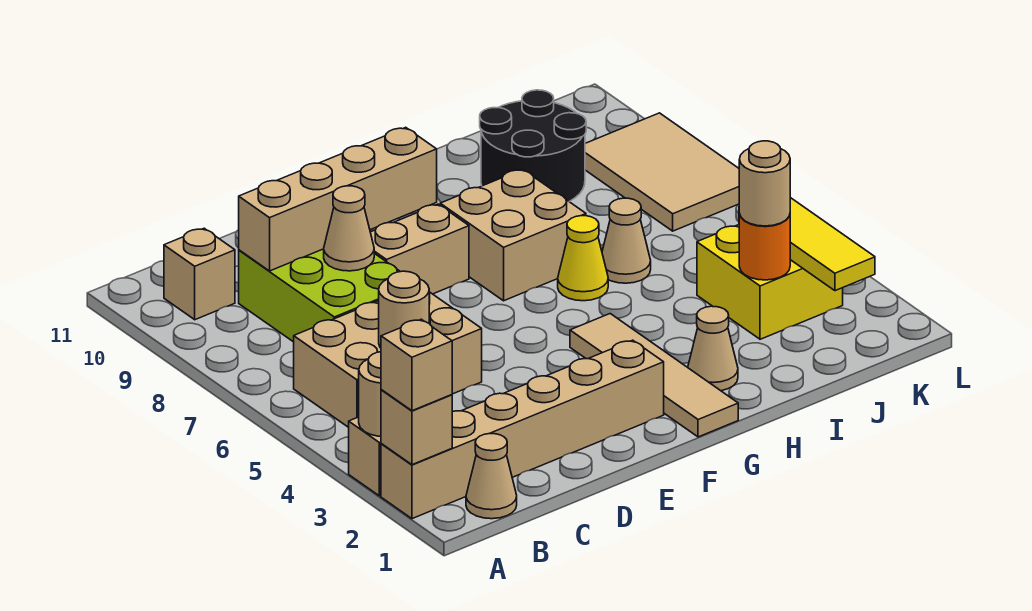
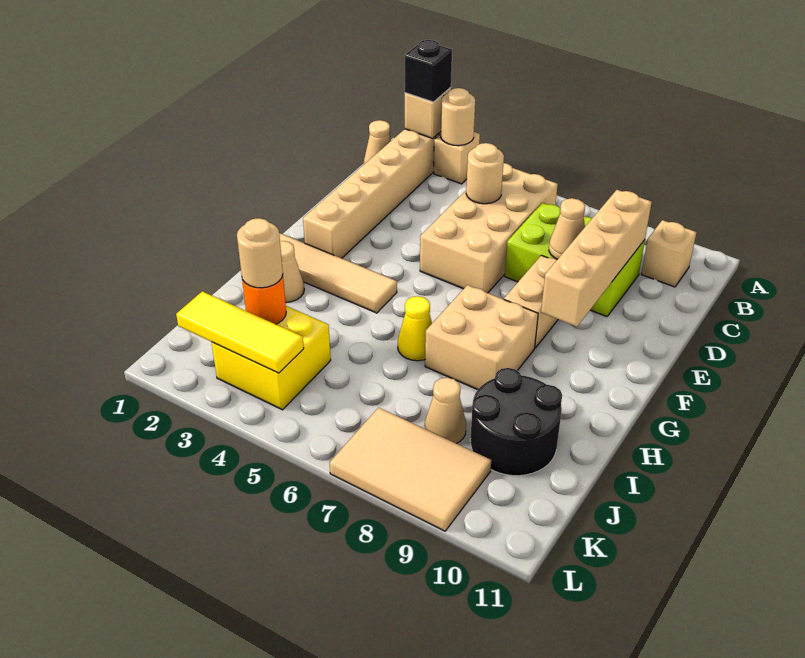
tan brick A2 level 3 -> black brick A2 level 3
tan brick B5:D6 level 1 -> tan brick B5:E6 level 1
tan cone I6 level 1 -> tan cone J8 level 1

